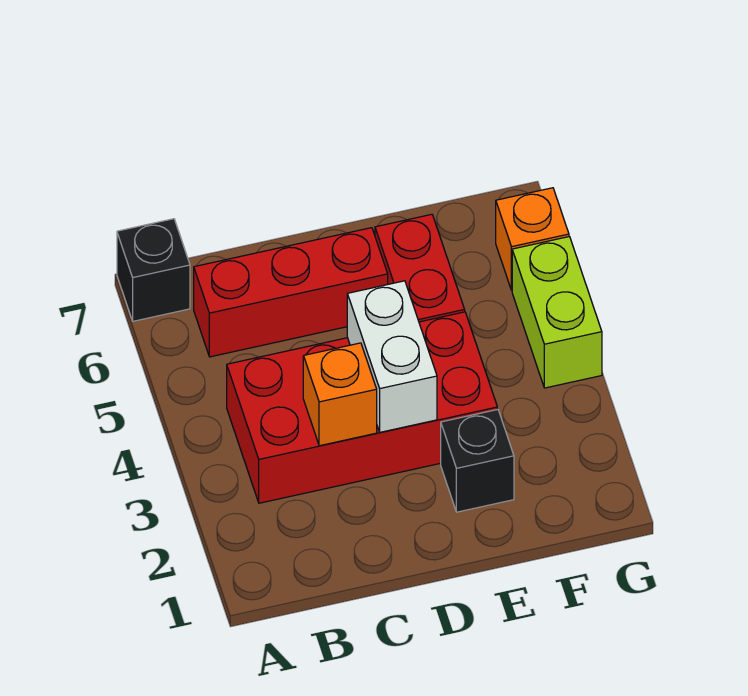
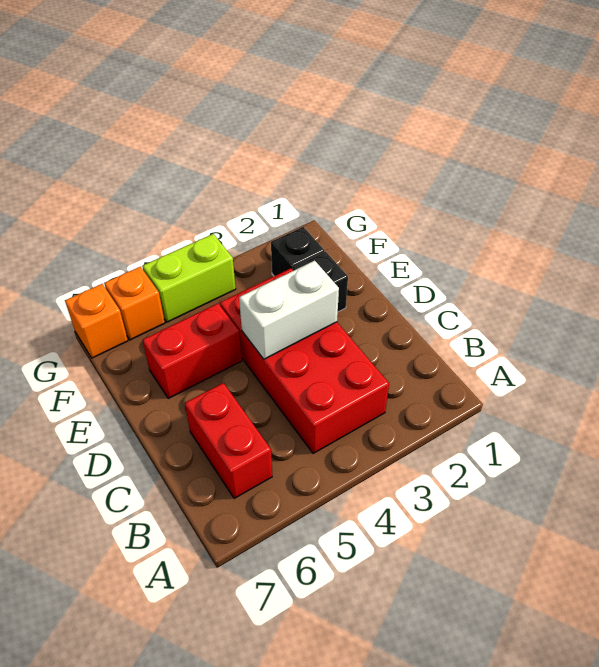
black brick A7 level 1 -> black brick F2 level 1
red brick B6:D6 level 1 -> red brick B6:C6 level 1
orange brick C3 level 2 -> orange brick G7 level 1

